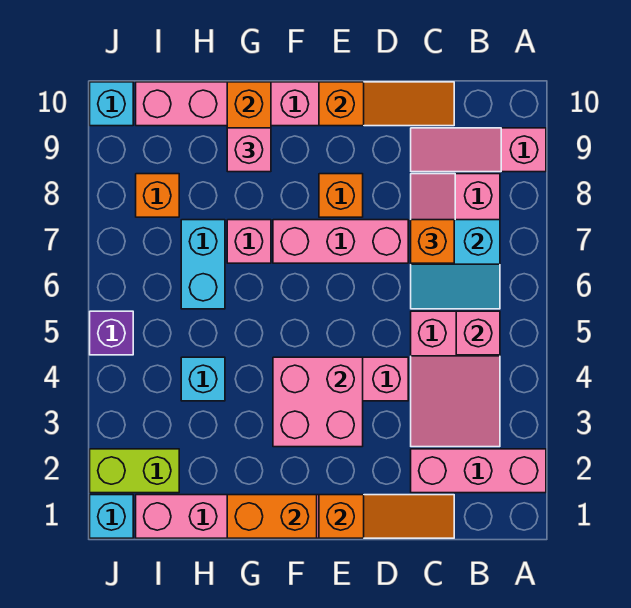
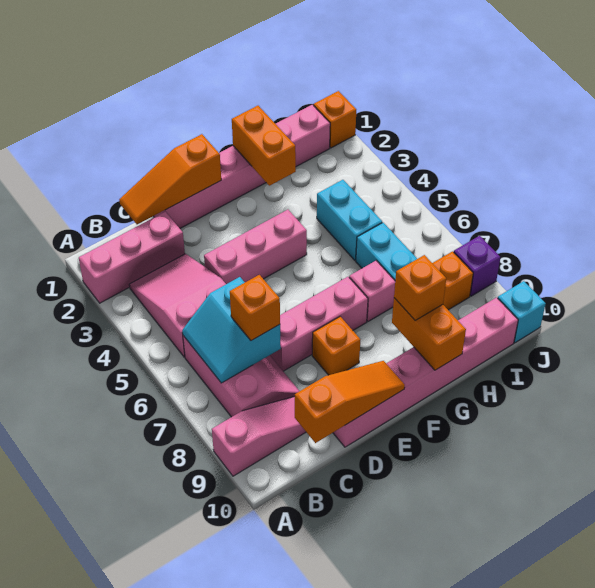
pink brick B5 level 2 -> none
cyan slope B6:C7 level 2 top 7 -> cyan slope B6:C7 level 2 top C
orange slope C10:E10 level 2 top E -> orange slope C10:E10 level 2 top C
pink brick E3:F4 level 2 -> none
orange brick F1:G1 level 2 -> orange brick G1:G2 level 2
pink brick G9 level 3 -> orange brick G9 level 3
cyan brick H4 level 1 -> cyan brick H4:H5 level 1
lime brick I2:J2 level 1 -> none
cyan brick J1 level 1 -> orange brick J1 level 1
purple brick J5 level 1 -> purple brick J8 level 1

